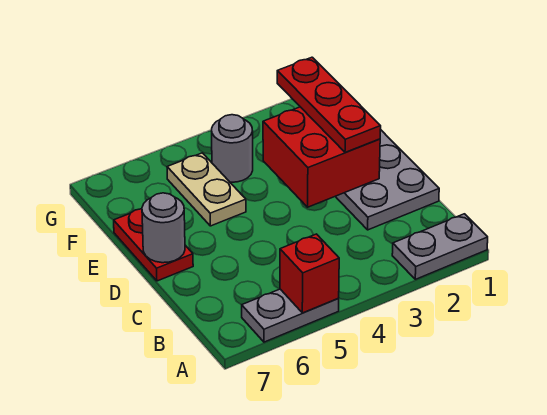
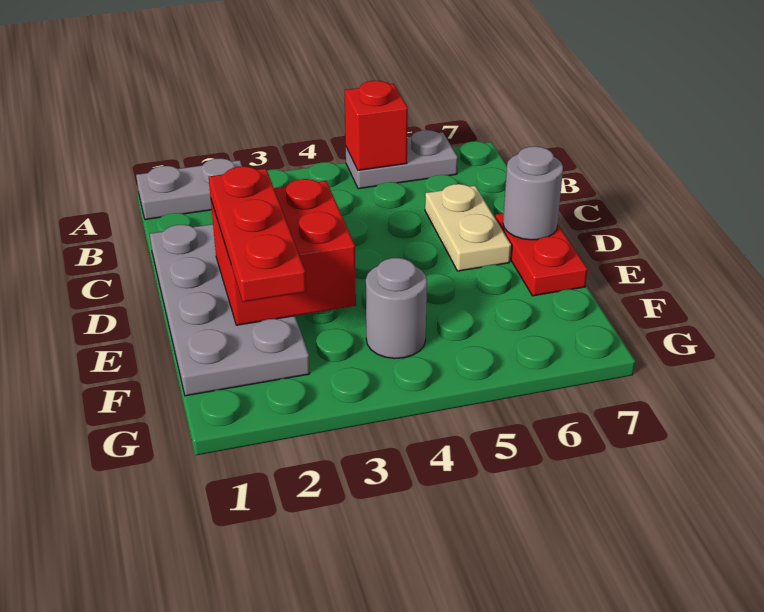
tan plate E5:F5 level 1 -> tan plate C6:D6 level 1

